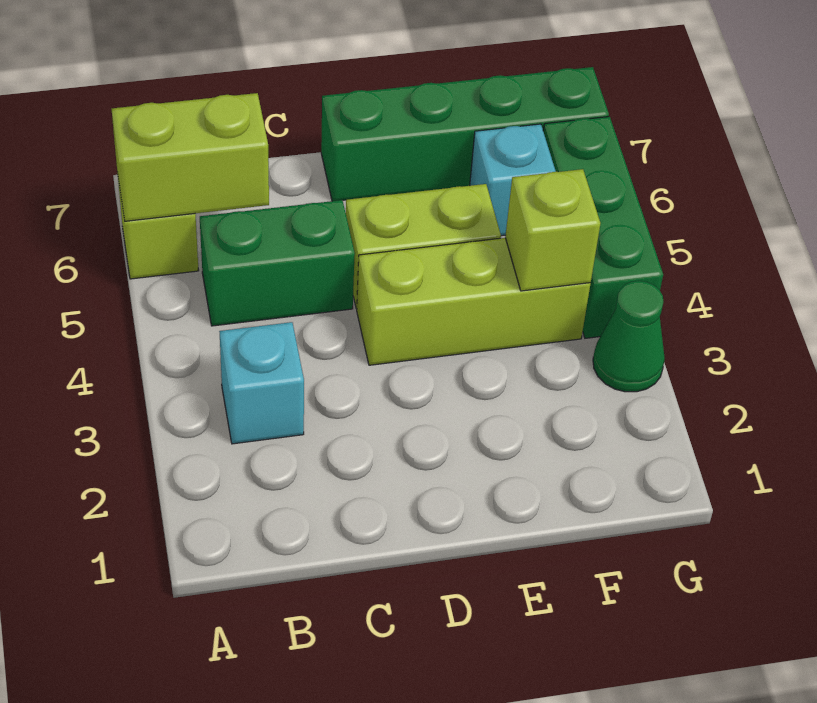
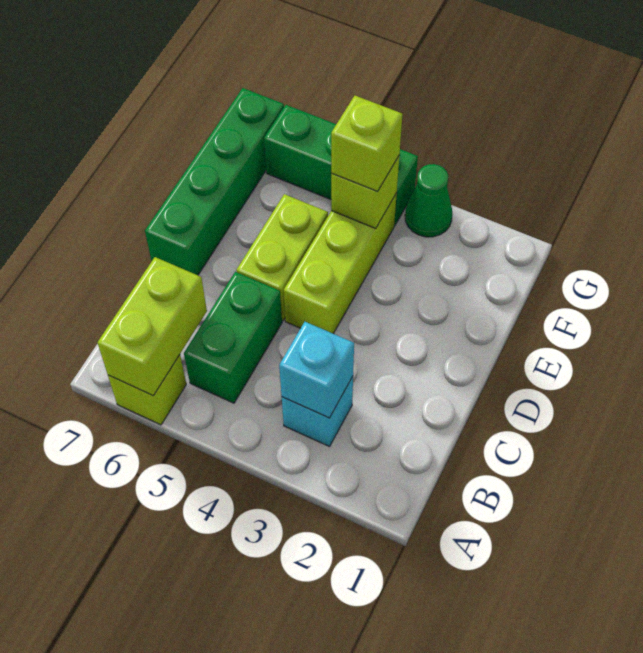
none -> lime brick F4 level 3
cyan brick F6 level 1 -> cyan brick B3 level 2

